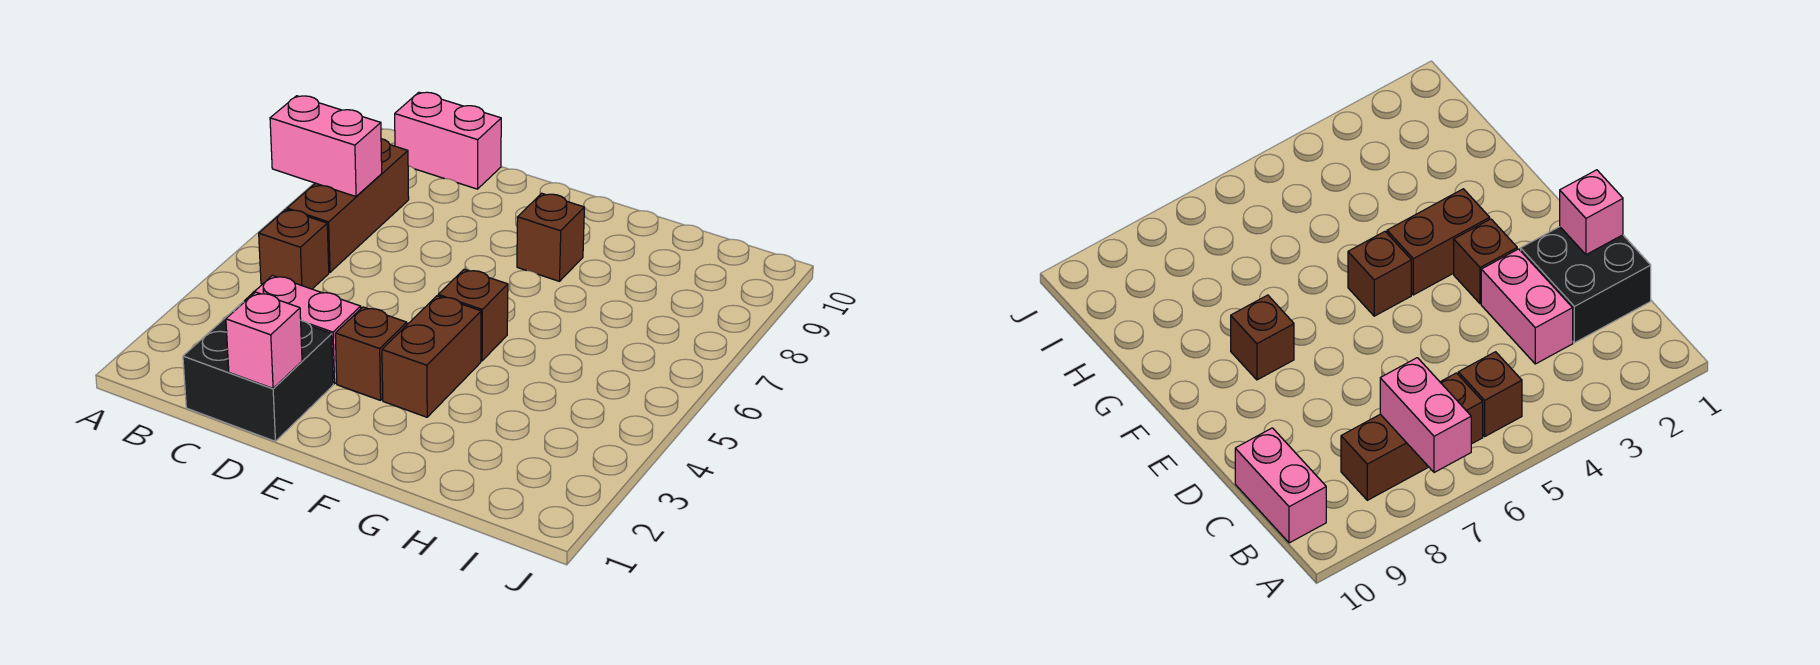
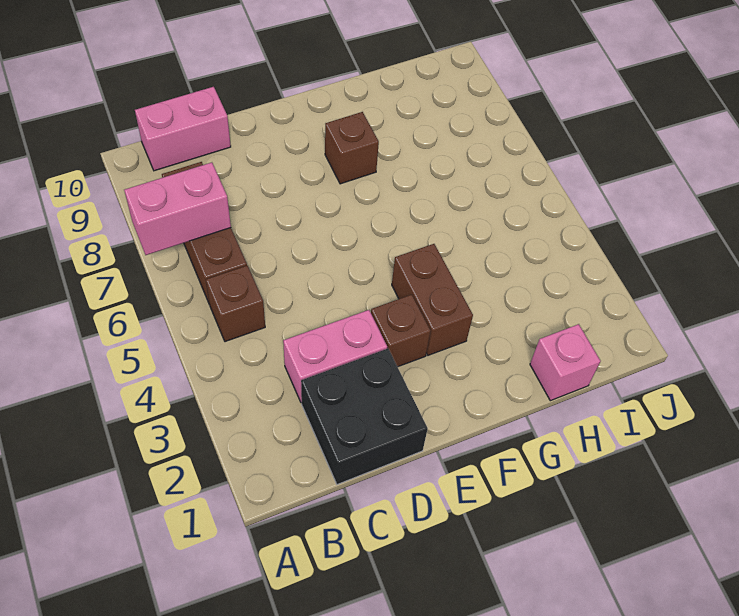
pink brick D1 level 2 -> pink brick H1 level 1
brown brick F5 level 1 -> none

